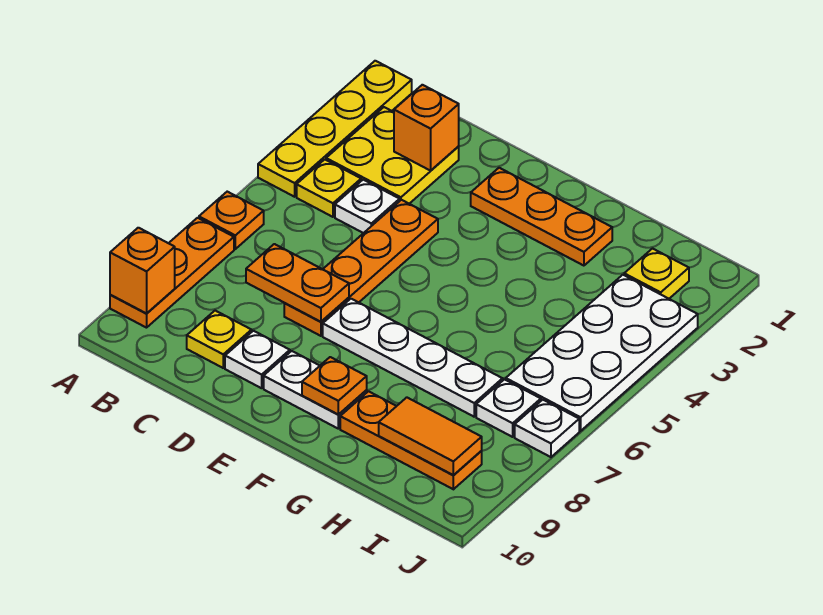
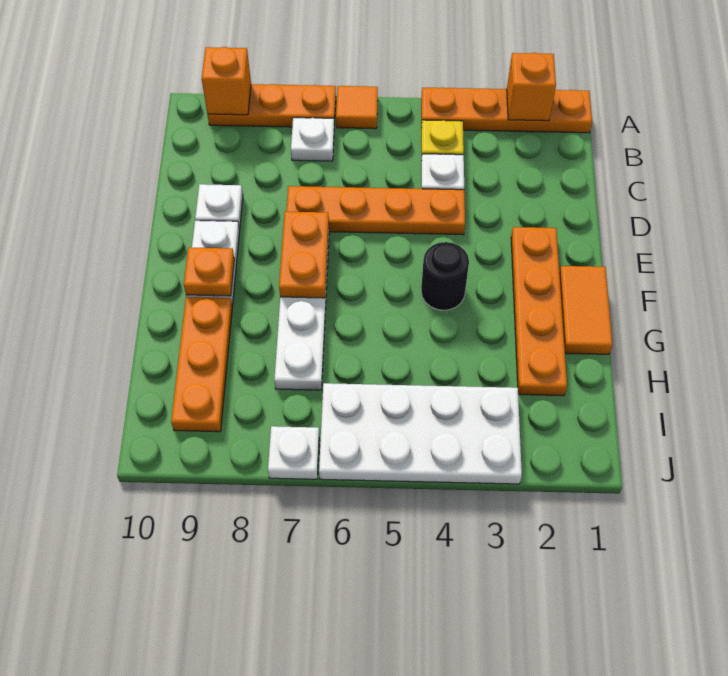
yellow plate A1:A4 level 1 -> orange plate A1:A4 level 1
orange plate A6 level 1 -> orange tile A6 level 1
yellow plate B2:C3 level 1 -> none
orange brick C2 level 2 -> orange brick A2 level 2
orange plate C7:D7 level 2 -> orange plate E7:F7 level 2
yellow plate C9 level 1 -> none
orange plate E2:G2 level 1 -> orange plate E2:H2 level 1
none -> black round brick F4 level 1
orange tile H9:I9 level 2 -> orange tile F1:G1 level 1
yellow plate I2 level 1 -> none
white plate I7 level 1 -> white plate B7 level 1

